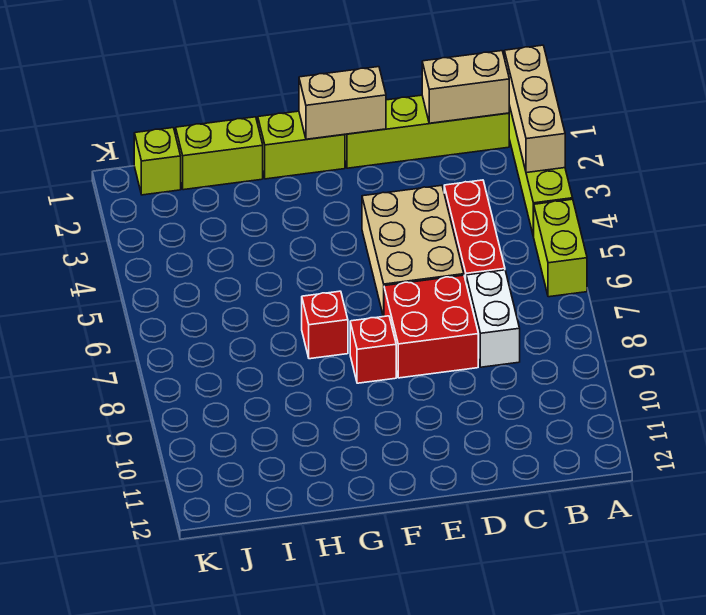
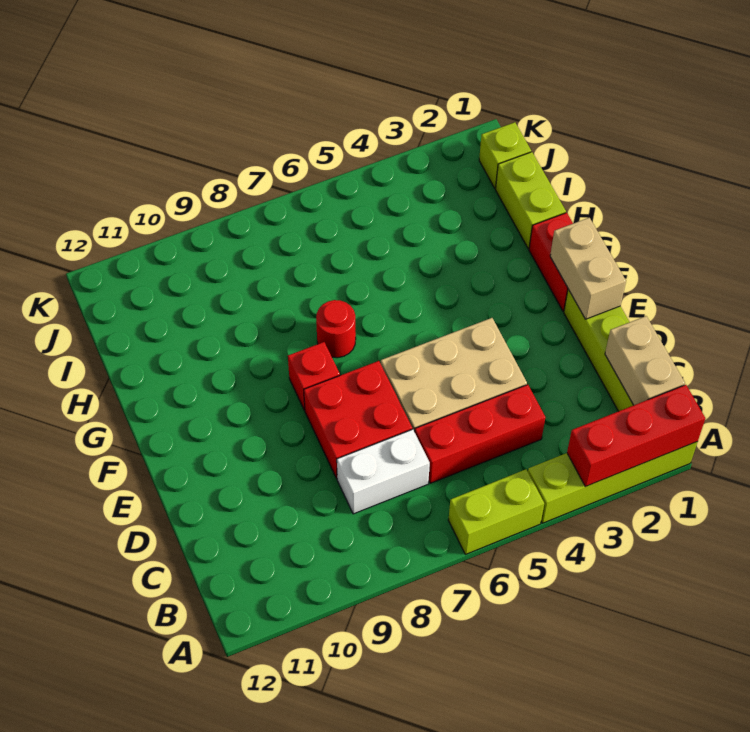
tan brick A1:A3 level 2 -> red brick A1:A3 level 2
lime brick F1:G1 level 1 -> red brick F1:G1 level 1
red brick G7 level 1 -> red round brick G7 level 1

